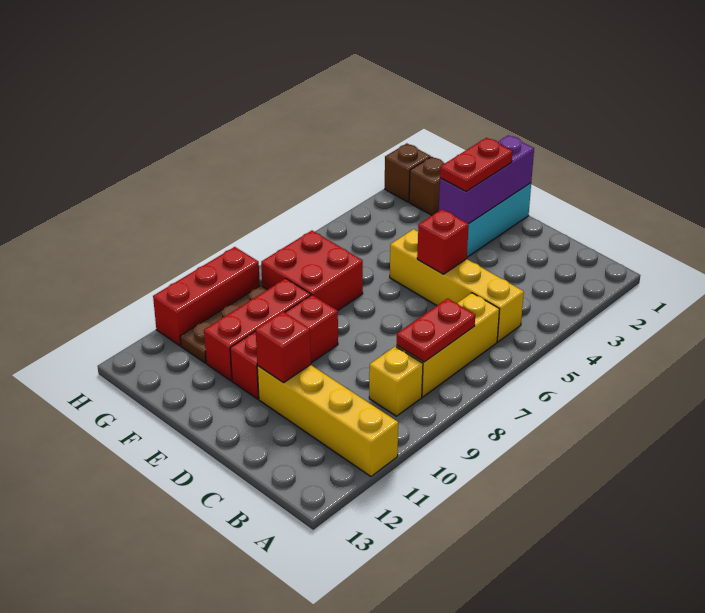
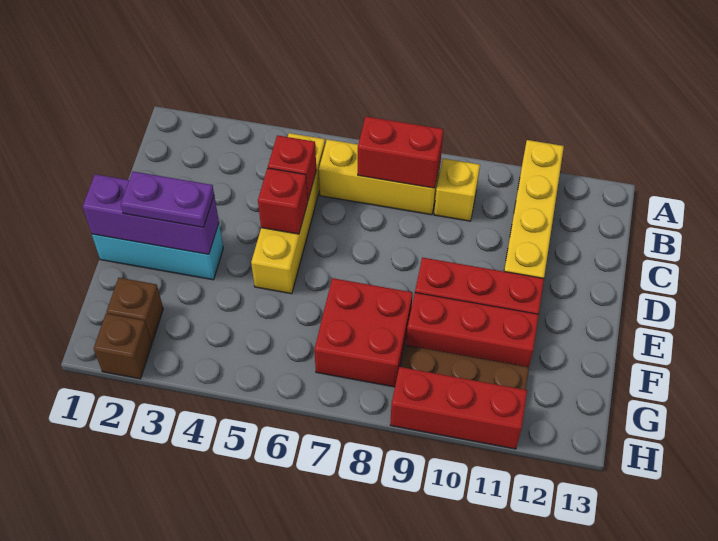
red plate B7:B8 level 2 -> red brick B7:B8 level 2
red brick D11 level 2 -> red brick C5 level 2
red plate E2:E3 level 3 -> purple plate E2:E3 level 3

